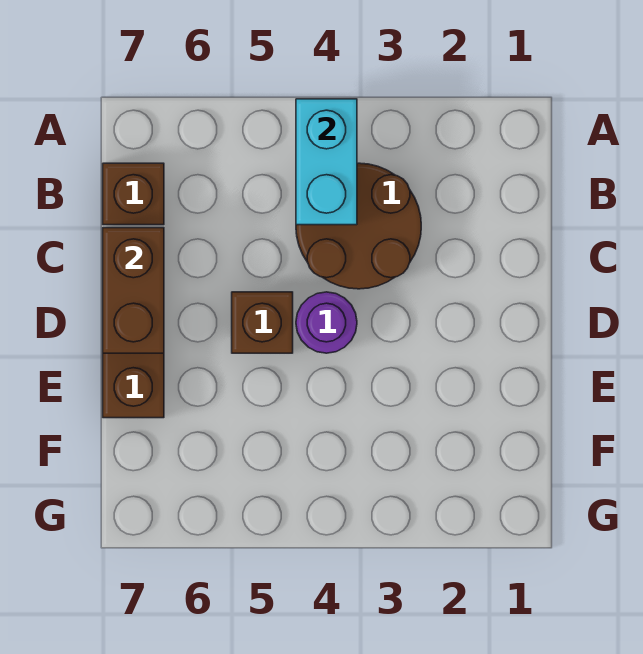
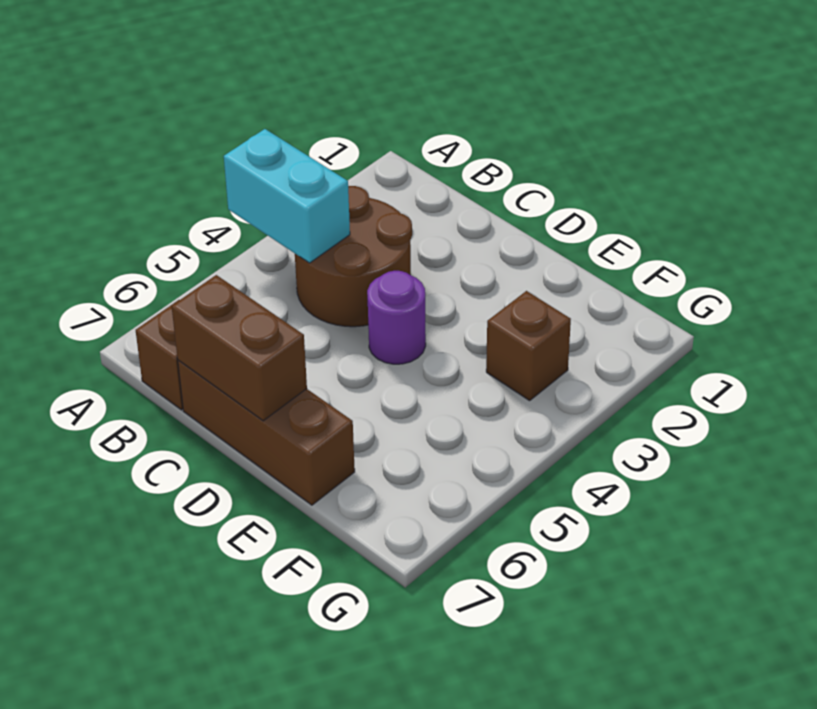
brown brick D5 level 1 -> brown brick F3 level 1

